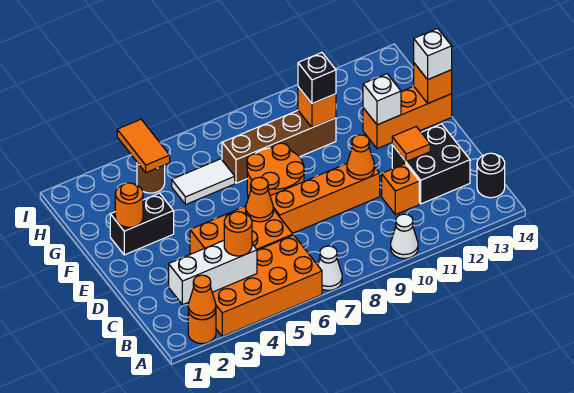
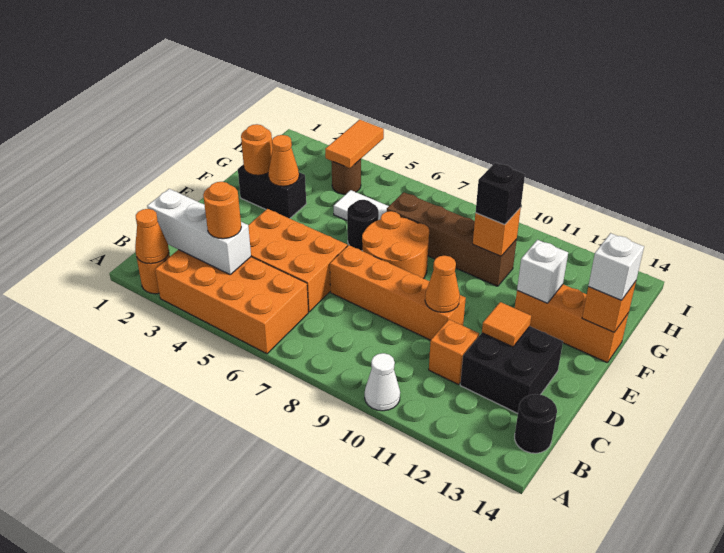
white cone A7 level 1 -> none
orange cone D6 level 2 -> orange cone F3 level 2
none -> black round brick F6 level 1

